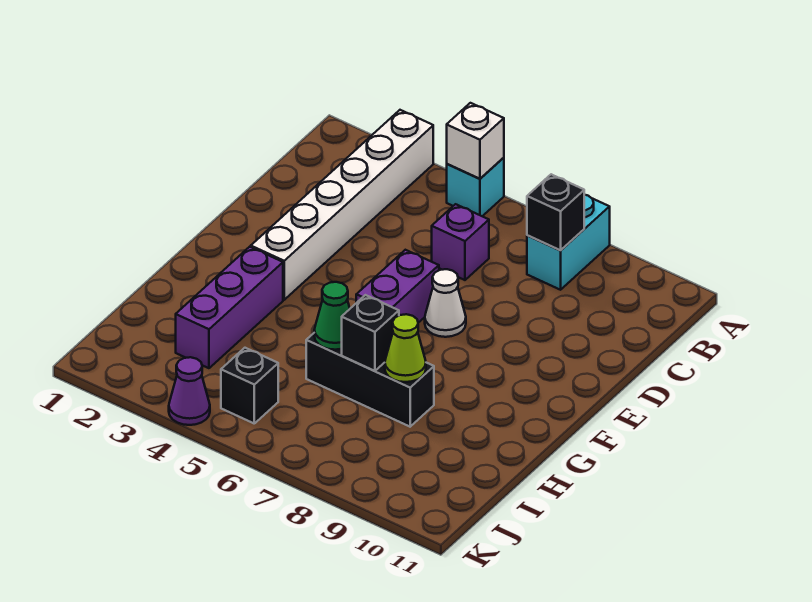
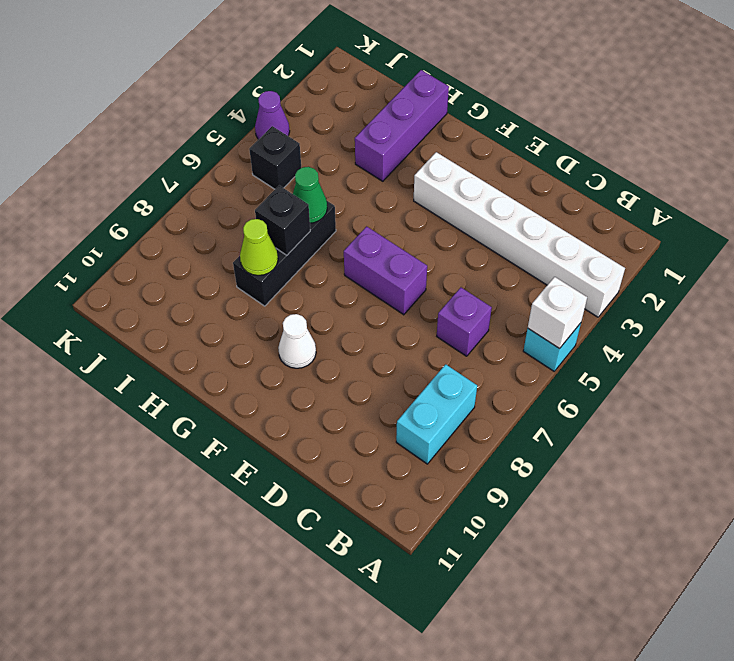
cyan brick A8:B8 level 1 -> cyan brick B8:B9 level 1
black brick B8 level 2 -> none
white cone E7 level 1 -> white cone F9 level 1
purple brick G3:I3 level 1 -> purple brick H1:H3 level 1

